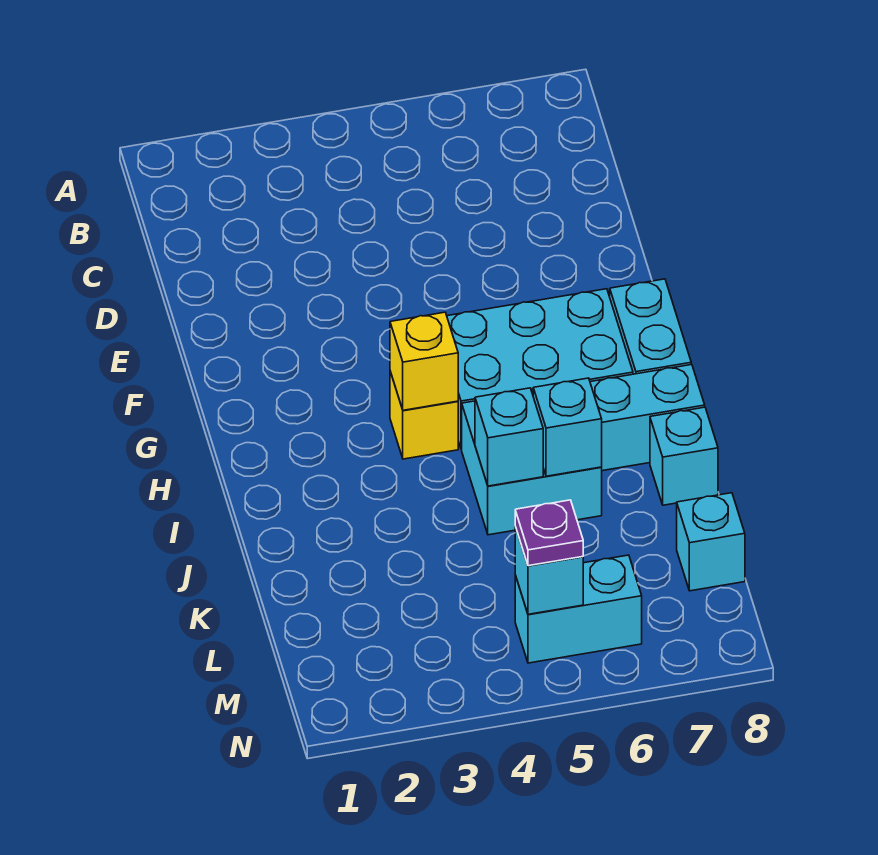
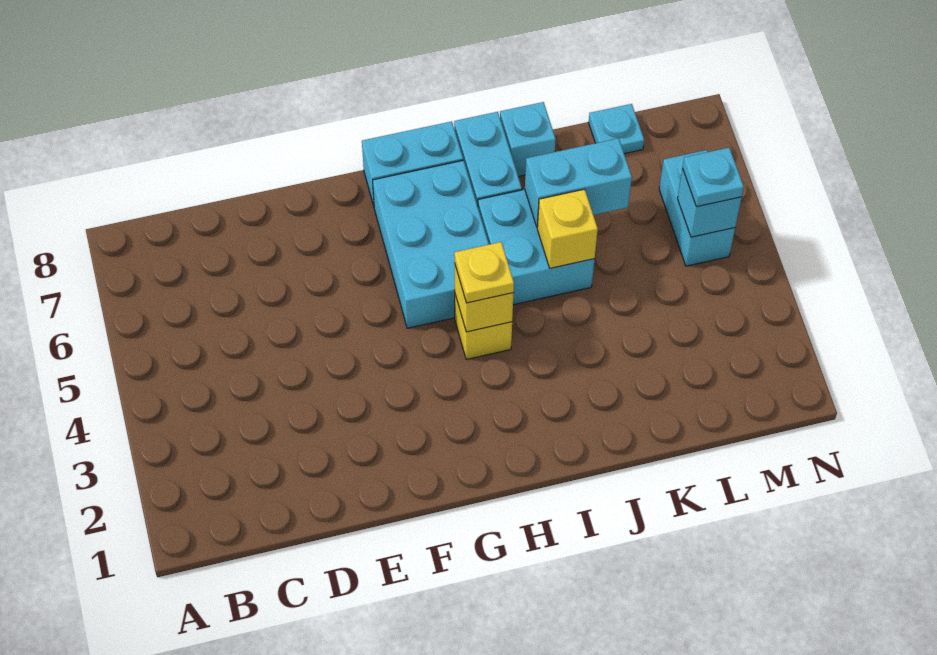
none -> yellow plate H4 level 3
cyan brick J5 level 2 -> yellow brick J5 level 2
cyan brick J6 level 2 -> cyan brick J6:K6 level 2
cyan brick L8 level 1 -> cyan plate L8 level 1
purple plate M5 level 3 -> cyan plate M5 level 3

